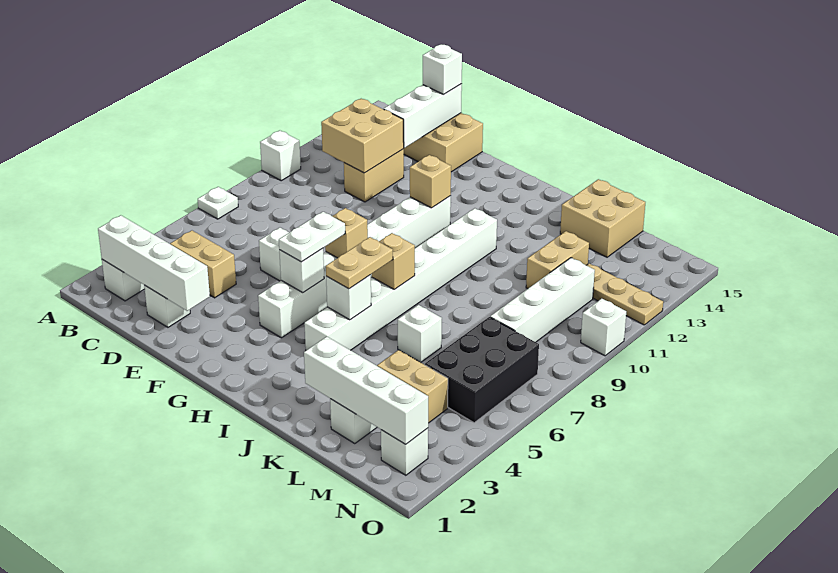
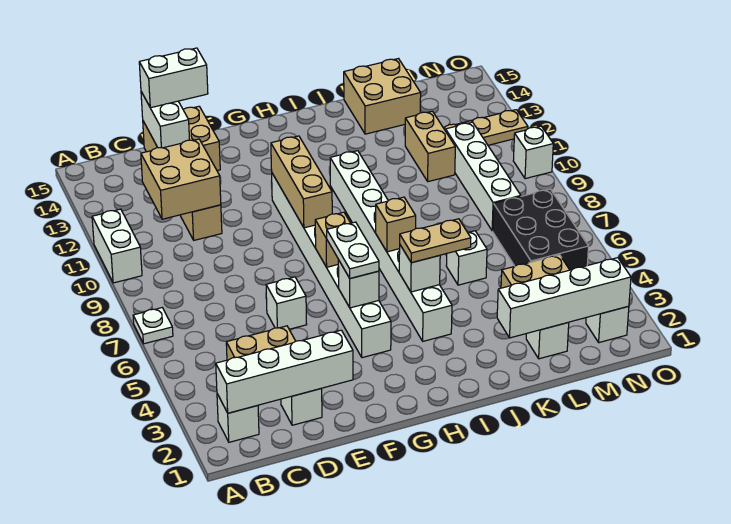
white brick A10 level 1 -> white brick A10:A11 level 1
white brick D13:D15 level 2 -> white brick D14:D15 level 2
white brick D15 level 3 -> white brick D15:E15 level 3
tan brick G11 level 2 -> tan brick G9:G11 level 2
tan plate I5:I6 level 3 -> tan plate I5:J5 level 3

